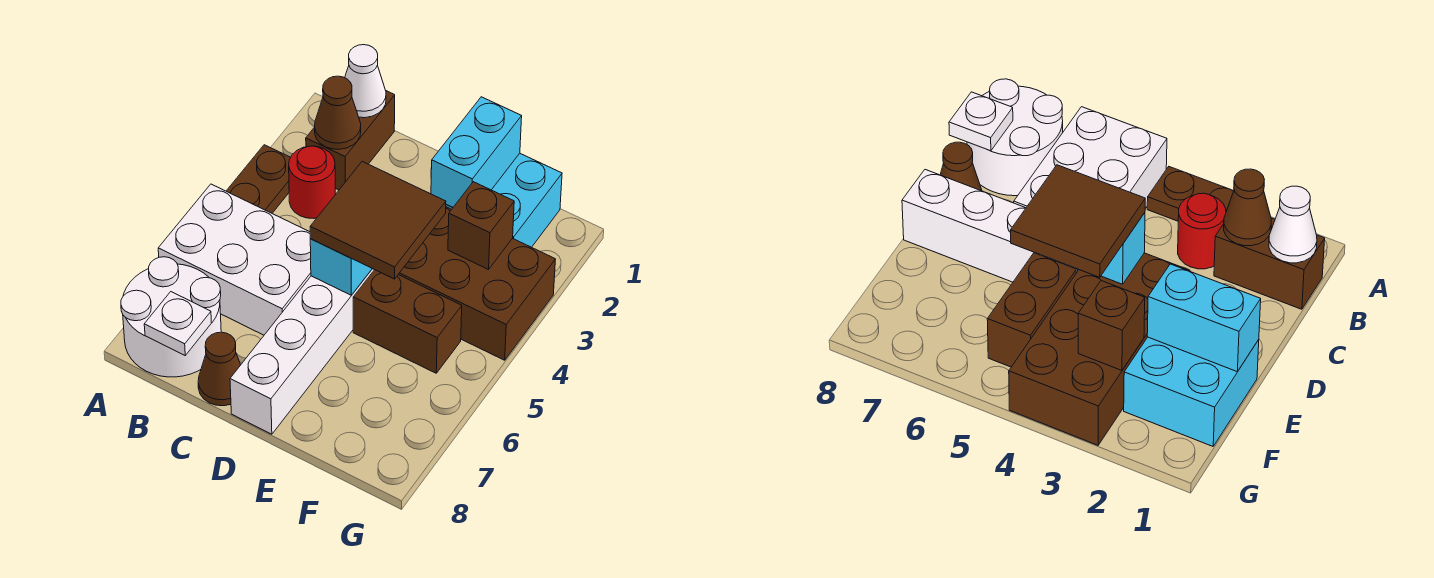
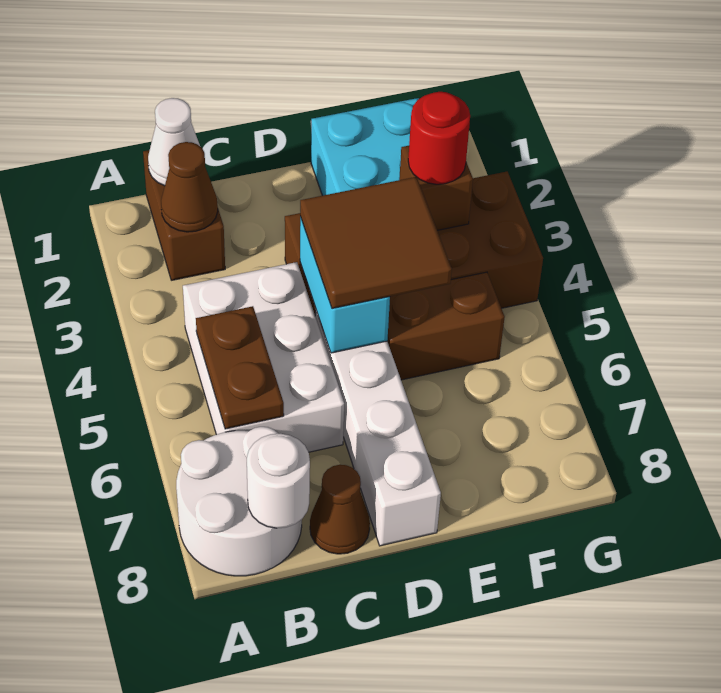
brown plate A3:A4 level 1 -> brown plate B5:B6 level 2
white brick A5:C6 level 1 -> white brick B4:C6 level 1
red round brick B3 level 1 -> red round brick F3 level 3
white plate B8 level 2 -> white round brick B8 level 2
cyan brick E1:E2 level 2 -> none

